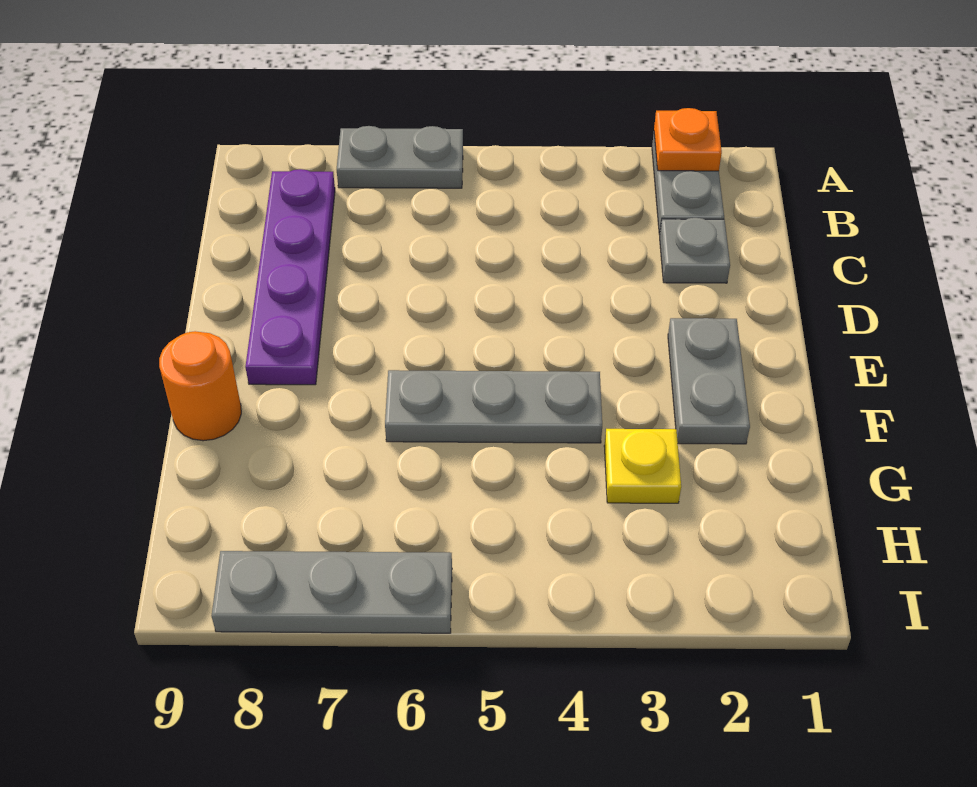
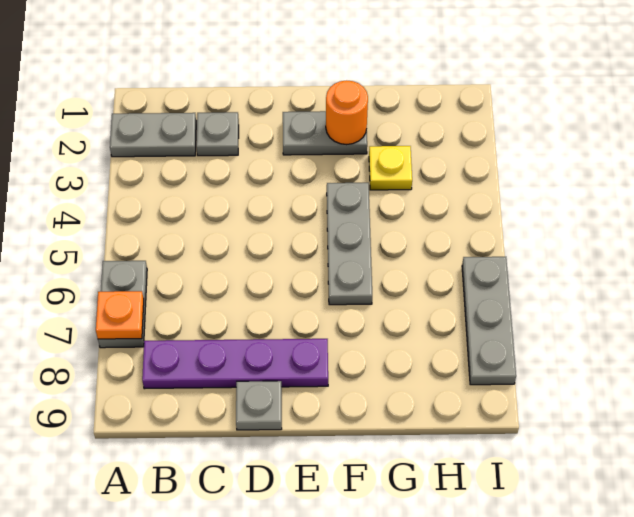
orange plate A2 level 2 -> orange plate A7 level 2
none -> grey plate D9 level 1
orange round brick F9 level 1 -> orange round brick F2 level 2

